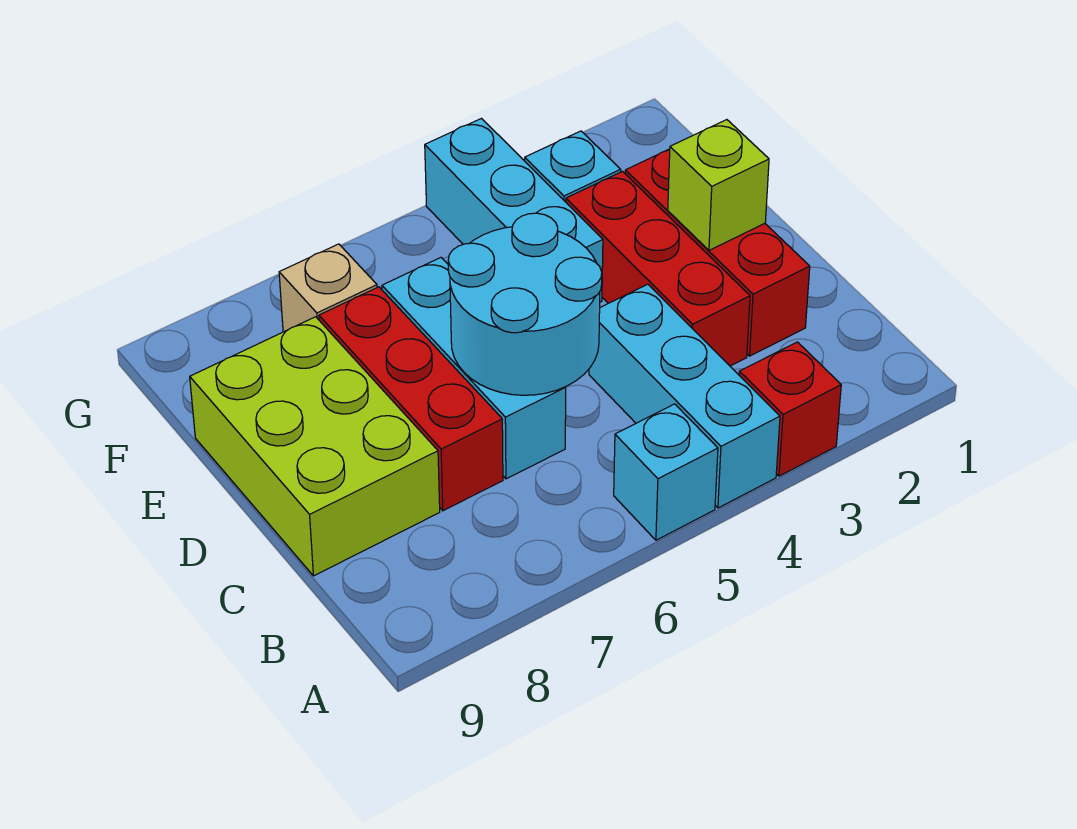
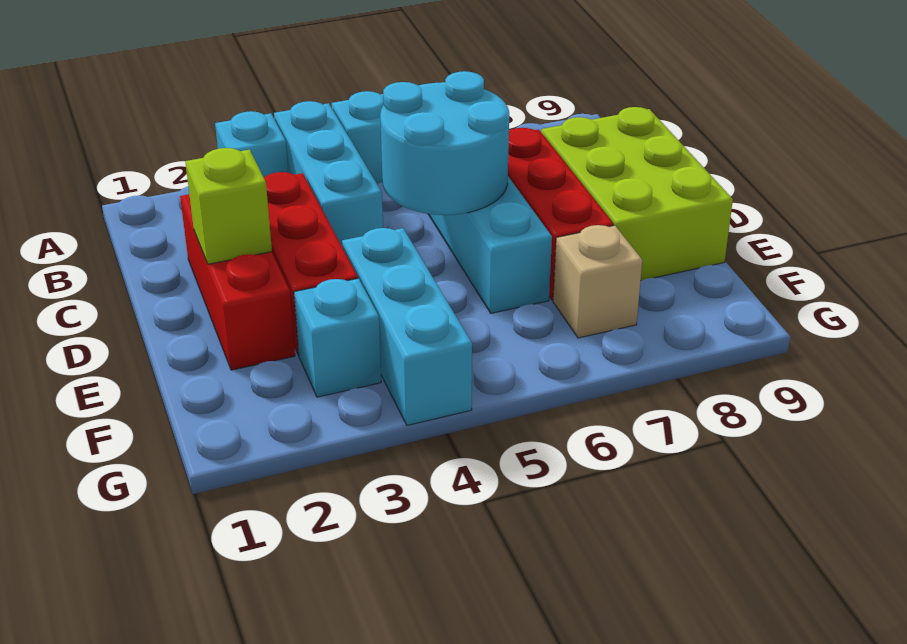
red brick A3 level 1 -> cyan brick A3 level 1

